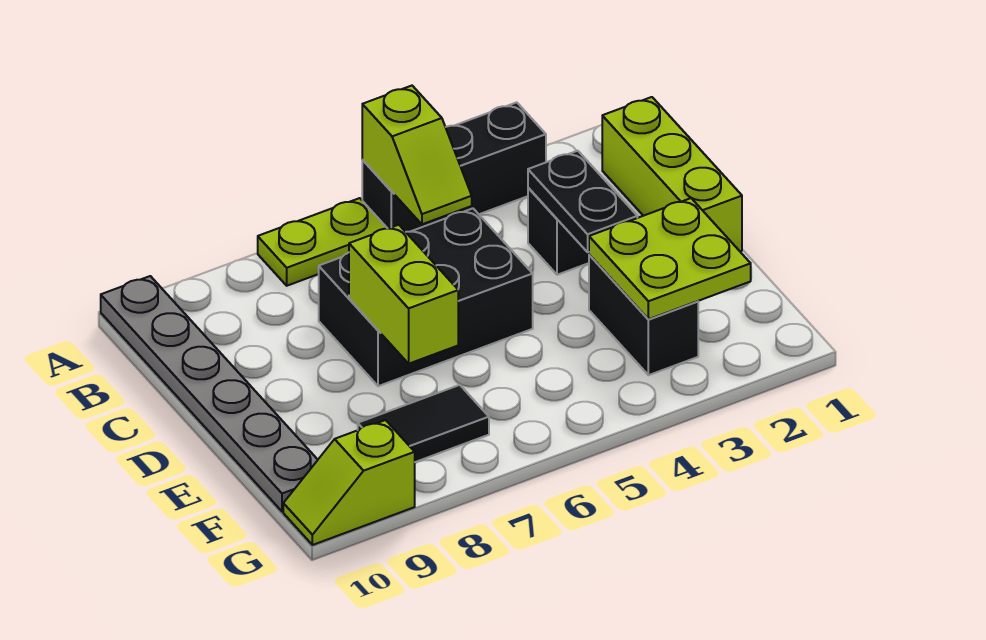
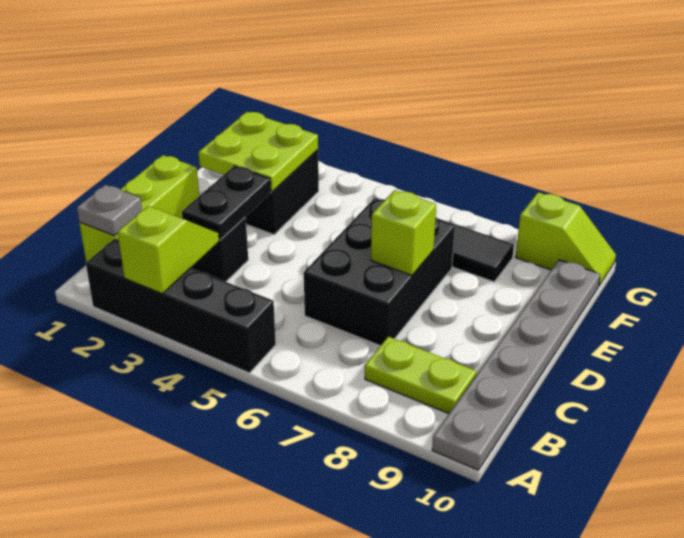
black brick A3:A5 level 1 -> black brick A2:A5 level 1
lime slope A5:B5 level 2 top A -> lime slope A3:B3 level 2 top A
lime plate A6:A7 level 1 -> lime plate B8:B9 level 1
none -> grey plate B1 level 2
black brick C5:D7 level 1 -> black brick C6:E7 level 1
lime brick D7:E7 level 2 -> lime brick D7 level 2

